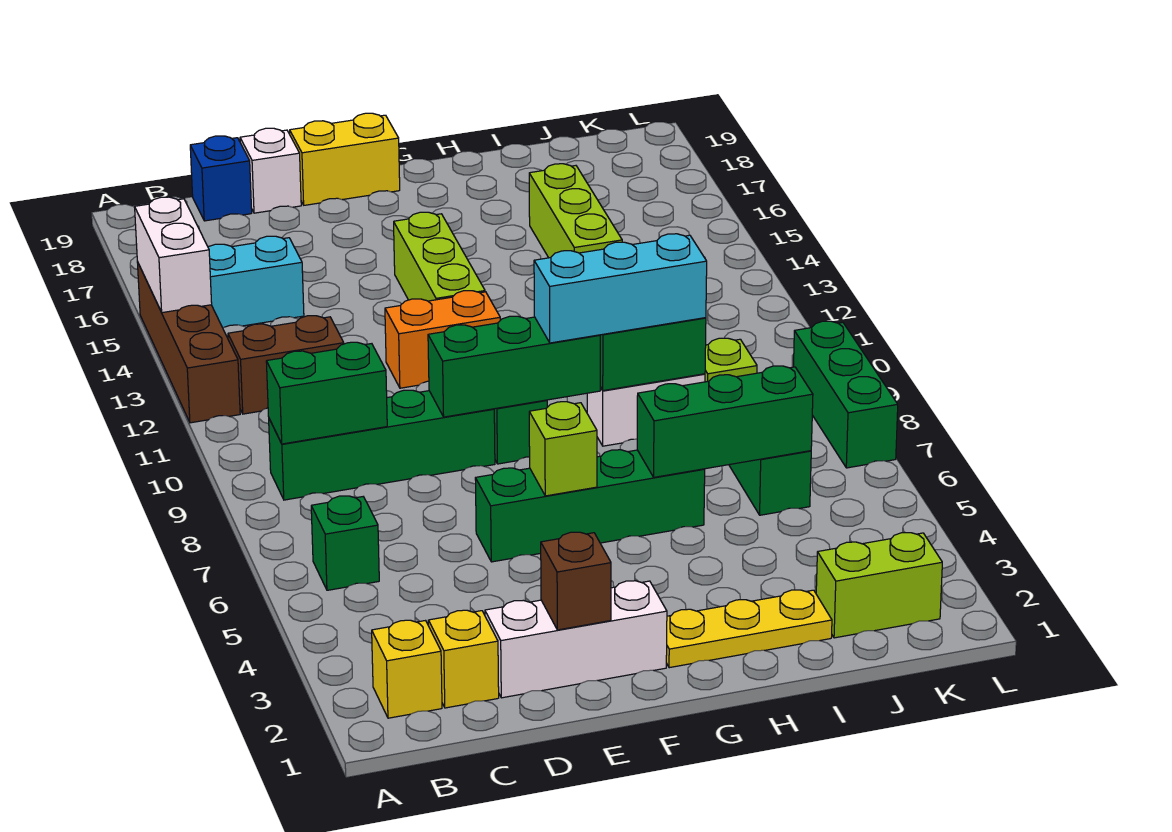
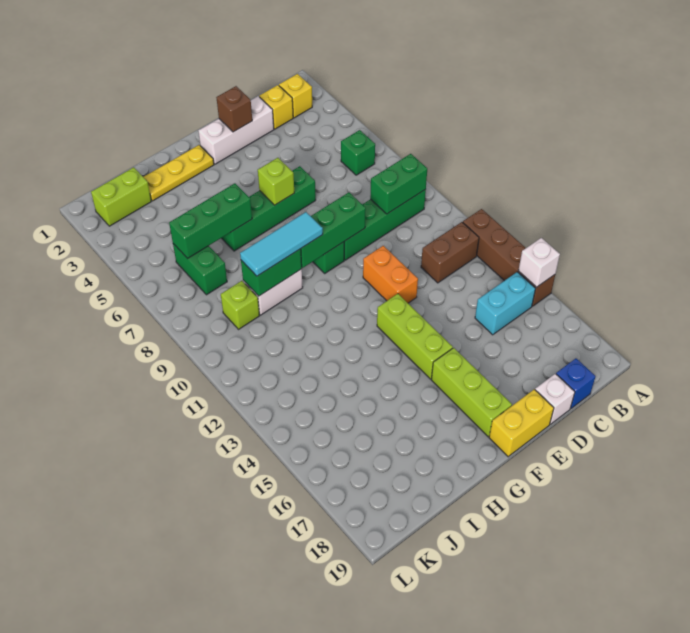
white brick A14:A15 level 2 -> white brick A15 level 2
orange brick E12:F12 level 1 -> orange brick E11:E12 level 1
cyan brick G9:I9 level 3 -> cyan tile G9:I9 level 3
lime brick I14:I16 level 1 -> lime brick F16:F18 level 1
green brick L7:L9 level 1 -> none

